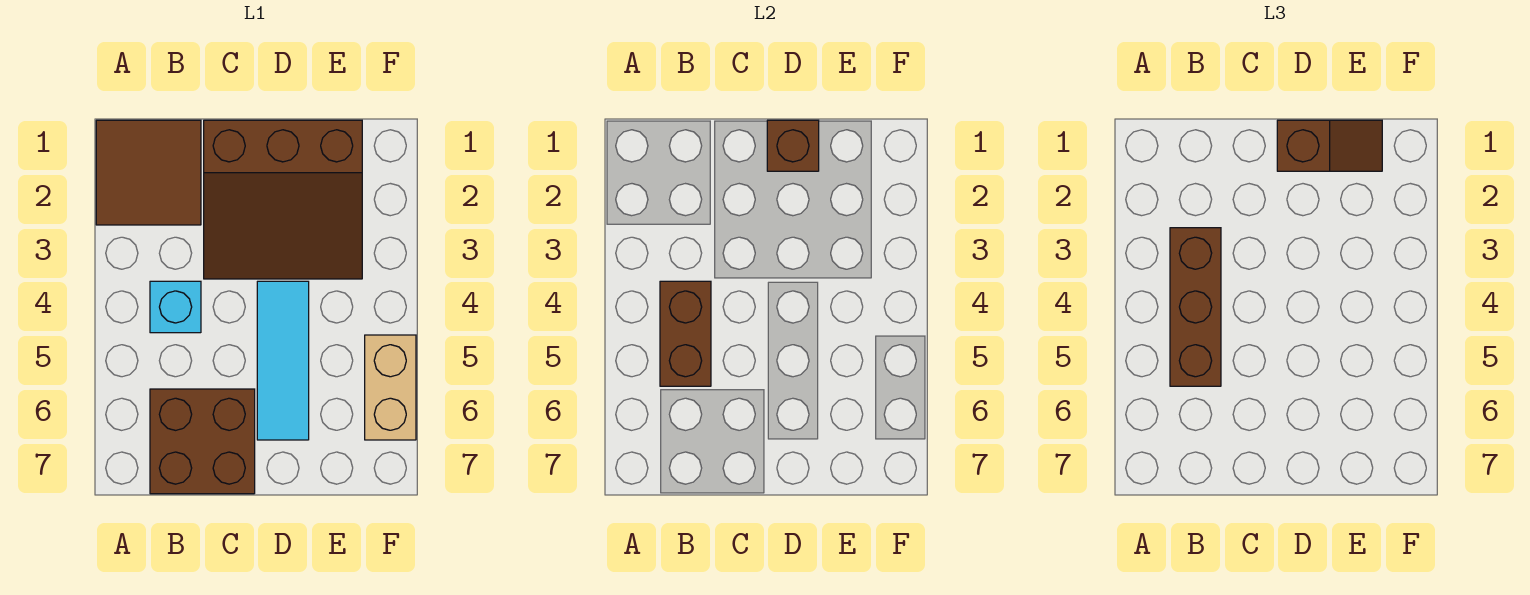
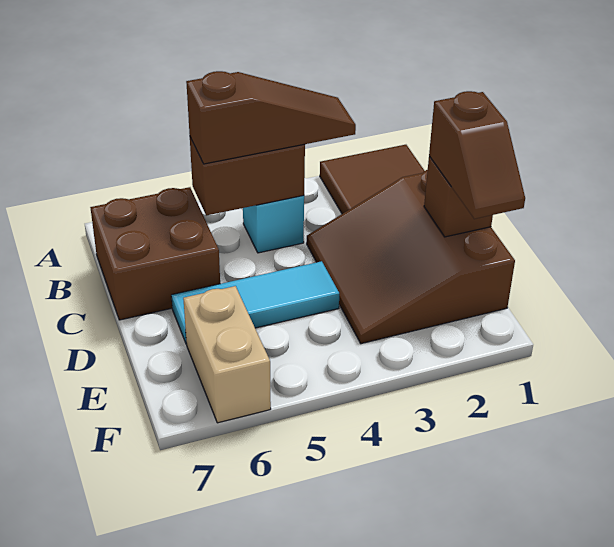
brown brick B3:B5 level 3 -> brown slope B3:B5 level 3 top 5
tan brick F5:F6 level 1 -> tan brick E6:F6 level 1

